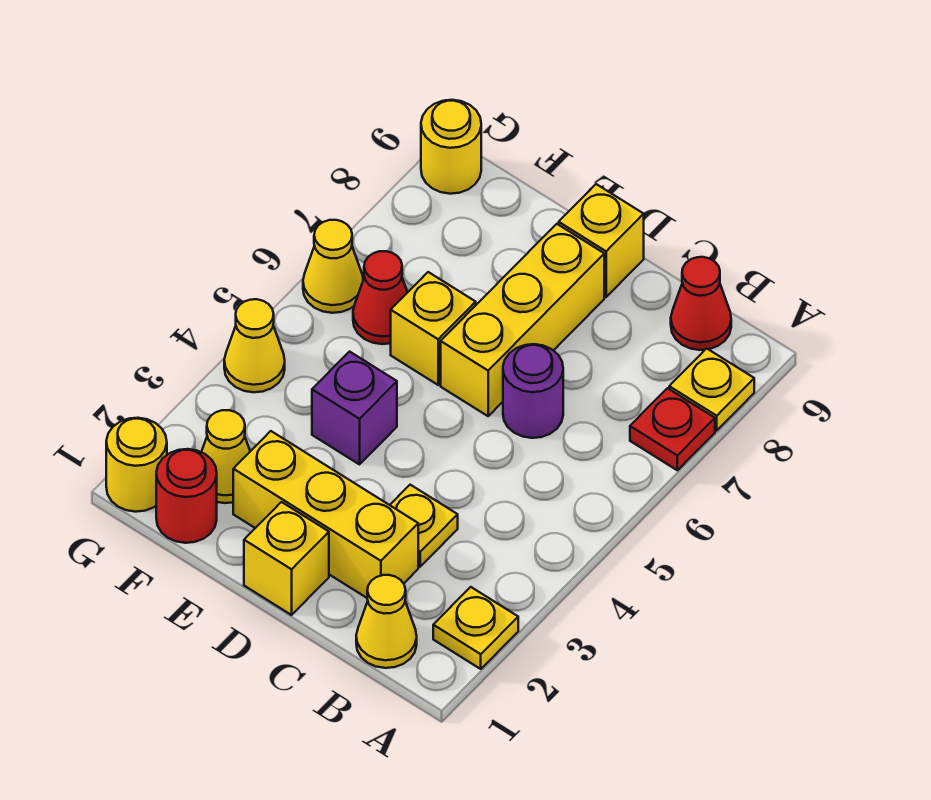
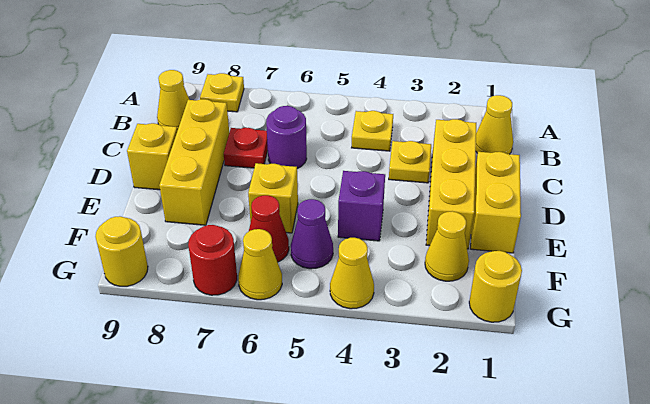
yellow plate A2 level 1 -> yellow plate B4 level 1
red plate A7 level 1 -> red plate C7 level 1
red cone B9 level 1 -> yellow cone B9 level 1
yellow brick D1 level 1 -> yellow brick D1:E1 level 1
yellow brick D6:D8 level 1 -> yellow brick C8:E8 level 1
red round brick F1 level 1 -> red round brick G7 level 1
none -> purple cone F5 level 1

